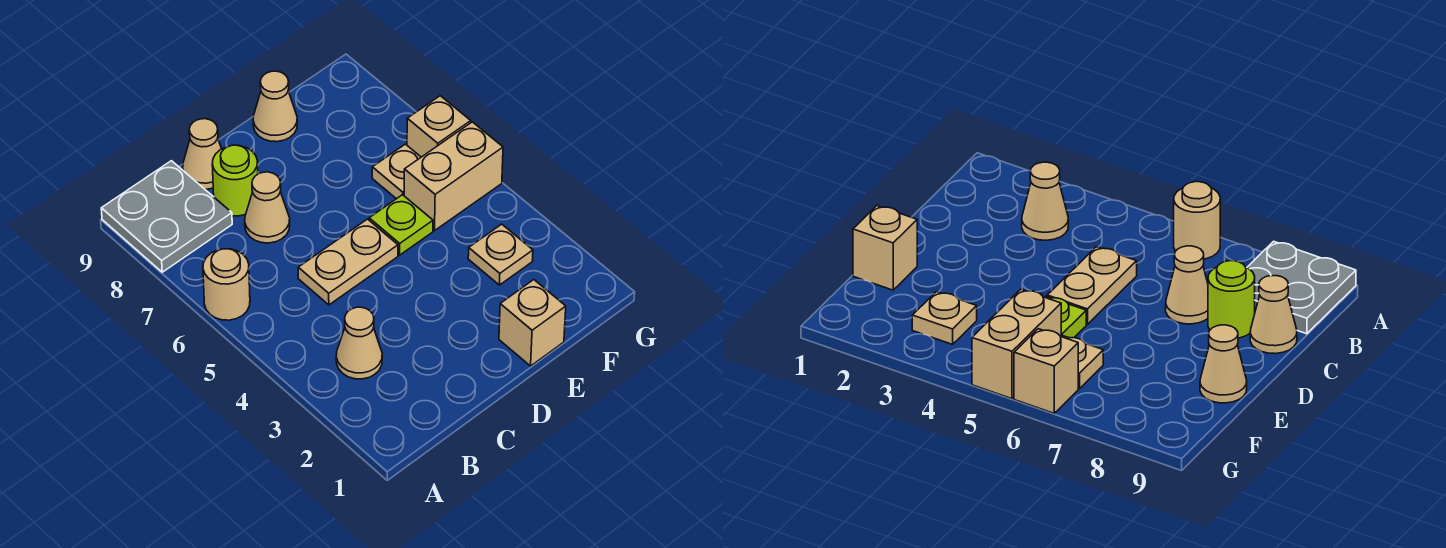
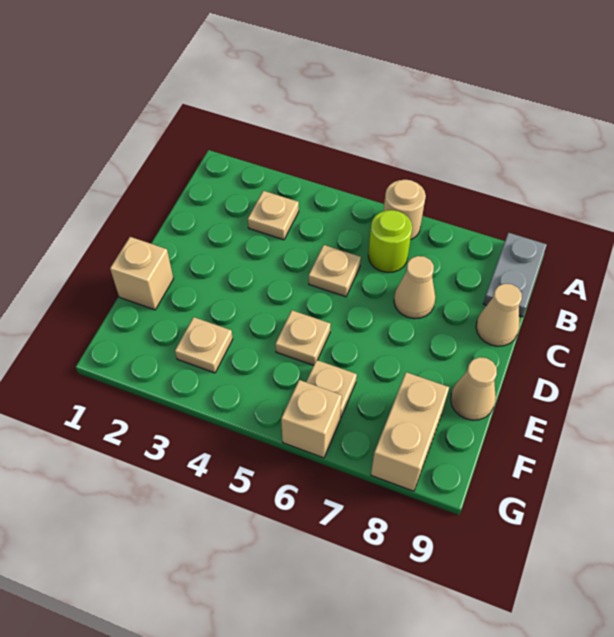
grey plate A8:B9 level 1 -> grey plate A9:B9 level 1
tan cone B3 level 1 -> tan plate B3 level 1
tan plate C5:D5 level 1 -> tan plate C5 level 1
lime round brick C8 level 1 -> lime round brick B6 level 1
lime plate E5 level 1 -> tan plate E5 level 1
tan brick F5:G5 level 1 -> tan brick F8:G8 level 1

